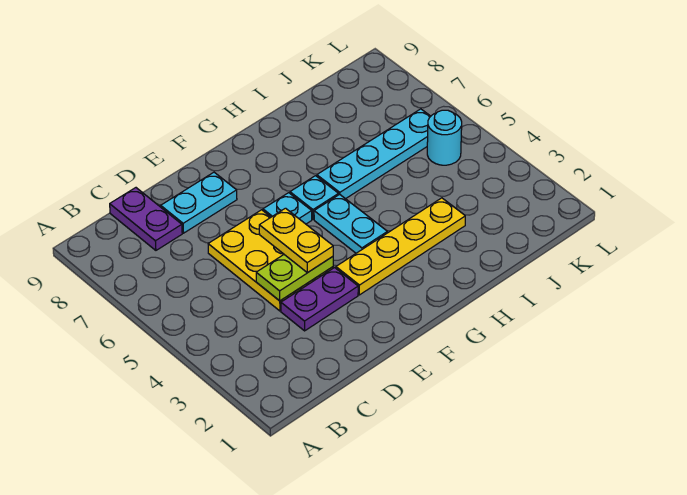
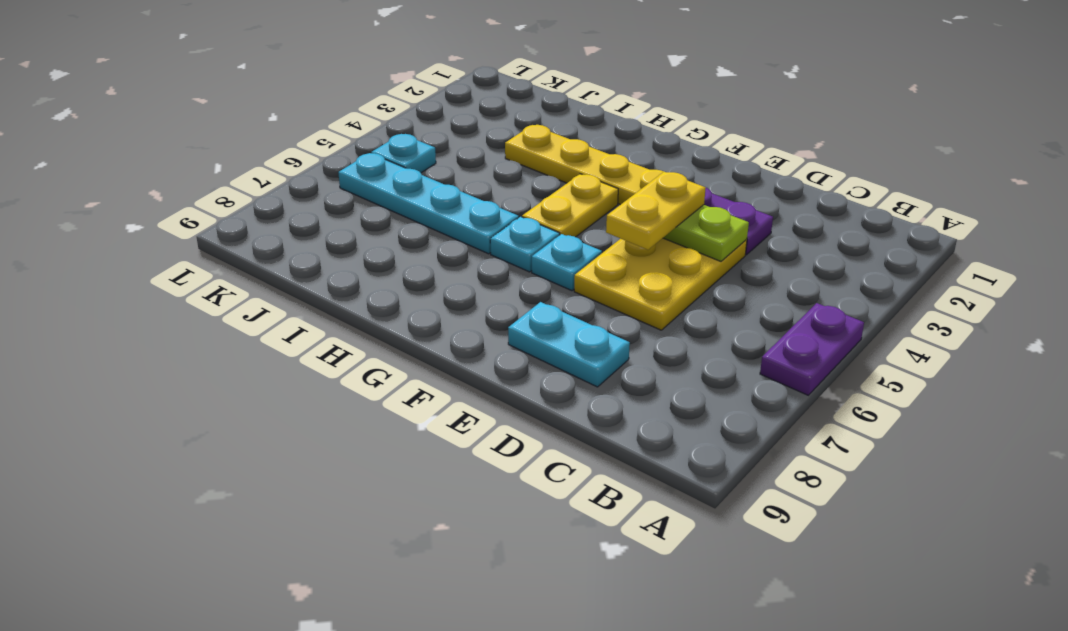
purple plate C8:C9 level 1 -> purple plate A5:A6 level 1
cyan plate G4:G5 level 1 -> yellow plate G4:G5 level 1
cyan round brick K5 level 1 -> cyan plate K5 level 1

